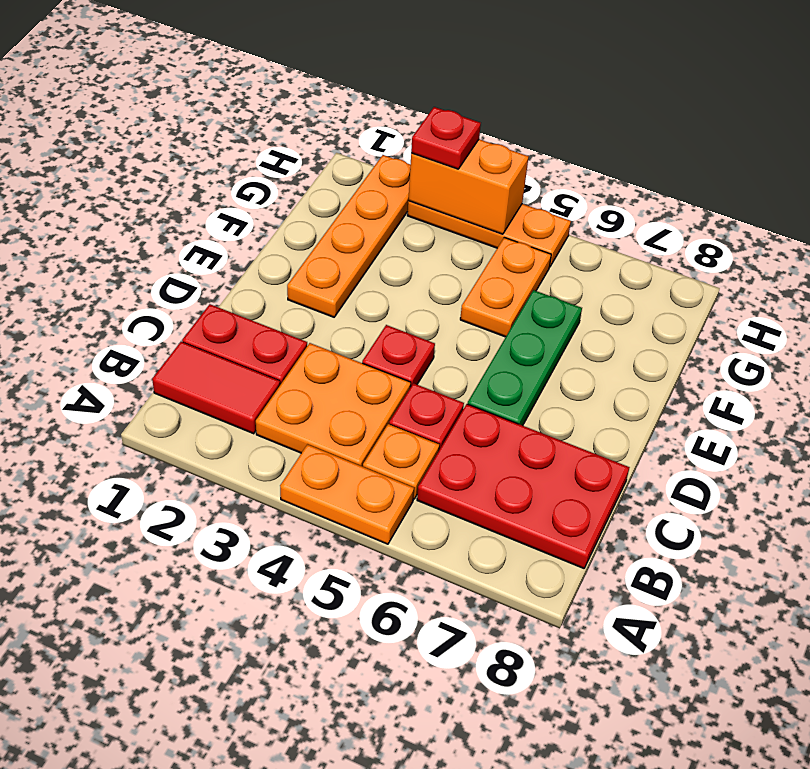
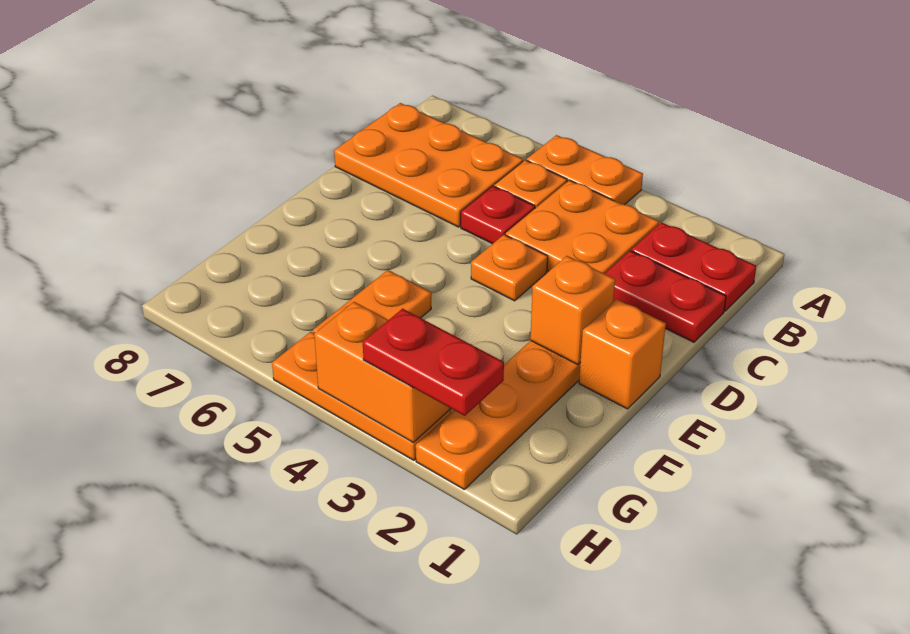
red tile B1:B2 level 1 -> red plate B1:B2 level 1
red plate B6:C8 level 1 -> orange plate B6:C8 level 1
red plate D4 level 1 -> orange plate D4 level 1
green plate D6:F6 level 1 -> none
none -> orange brick E1 level 1
none -> orange brick E2 level 2
red plate H3 level 3 -> red plate H2:H3 level 3

